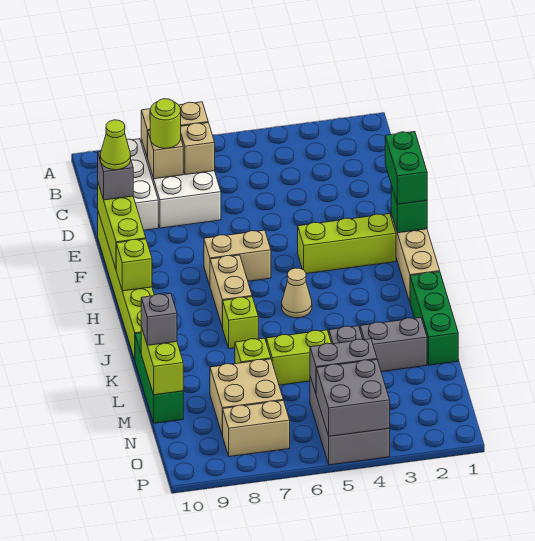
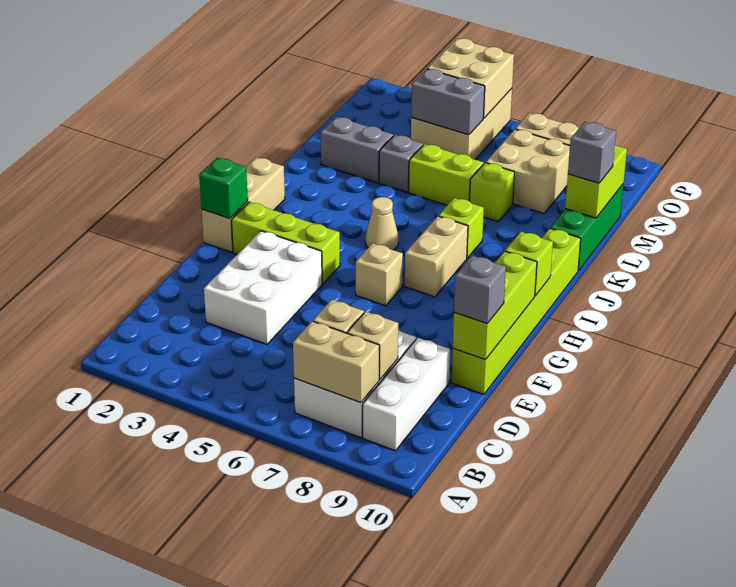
lime round brick C8 level 3 -> none
none -> white brick D3:F4 level 1
lime cone E10 level 4 -> none
green brick F1:G1 level 3 -> none
tan brick G6:G7 level 1 -> tan brick G6 level 1
green brick J1:L1 level 1 -> none
grey brick N4:P5 level 1 -> tan brick N4:P5 level 1
grey brick O4:P5 level 2 -> tan brick O4:P5 level 2

